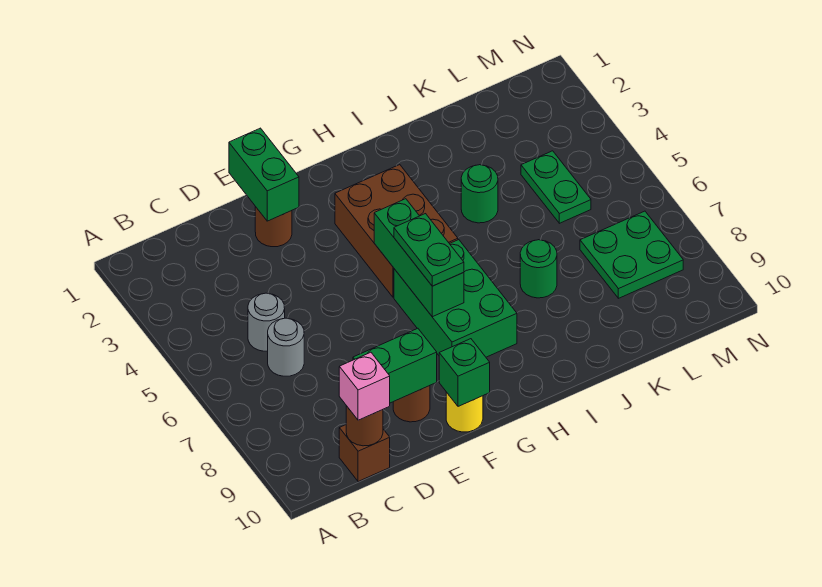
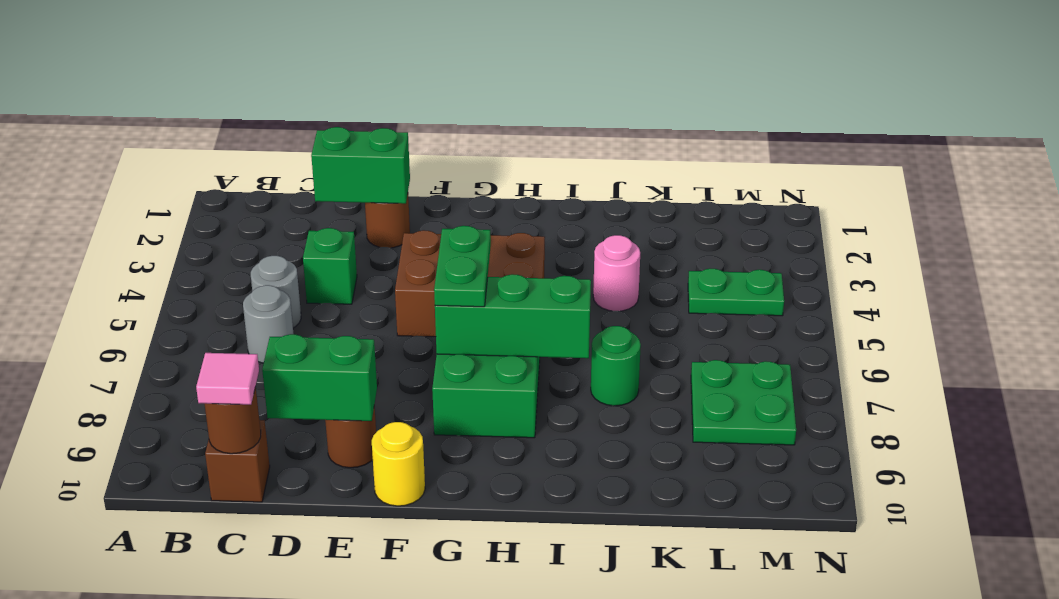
pink brick C10 level 3 -> pink tile C10 level 3
green brick E1:E2 level 2 -> green brick D2:E2 level 2
green brick F10 level 2 -> green brick D4 level 1
brown brick G3:H5 level 1 -> brown brick F4:H5 level 1
green brick G5:G7 level 2 -> green brick G7:I7 level 2
green round brick J4 level 1 -> pink round brick J4 level 1
green plate L4:L5 level 1 -> green plate L4:M4 level 1

